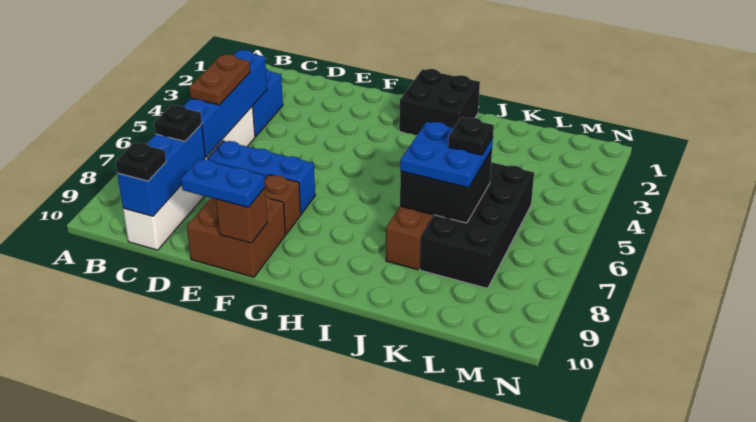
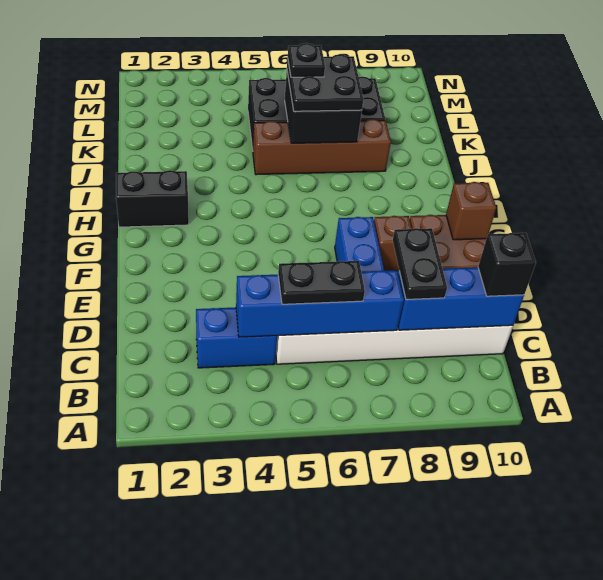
brown plate C5:C6 level 3 -> black plate C5:C6 level 3
black plate C8 level 3 -> black plate C8:D8 level 3
black plate C10 level 3 -> black brick C10 level 3
blue plate E10:F10 level 3 -> none
black brick H1:I2 level 1 -> black brick H1:H2 level 1
blue plate J6:K7 level 3 -> black plate J6:K7 level 3

